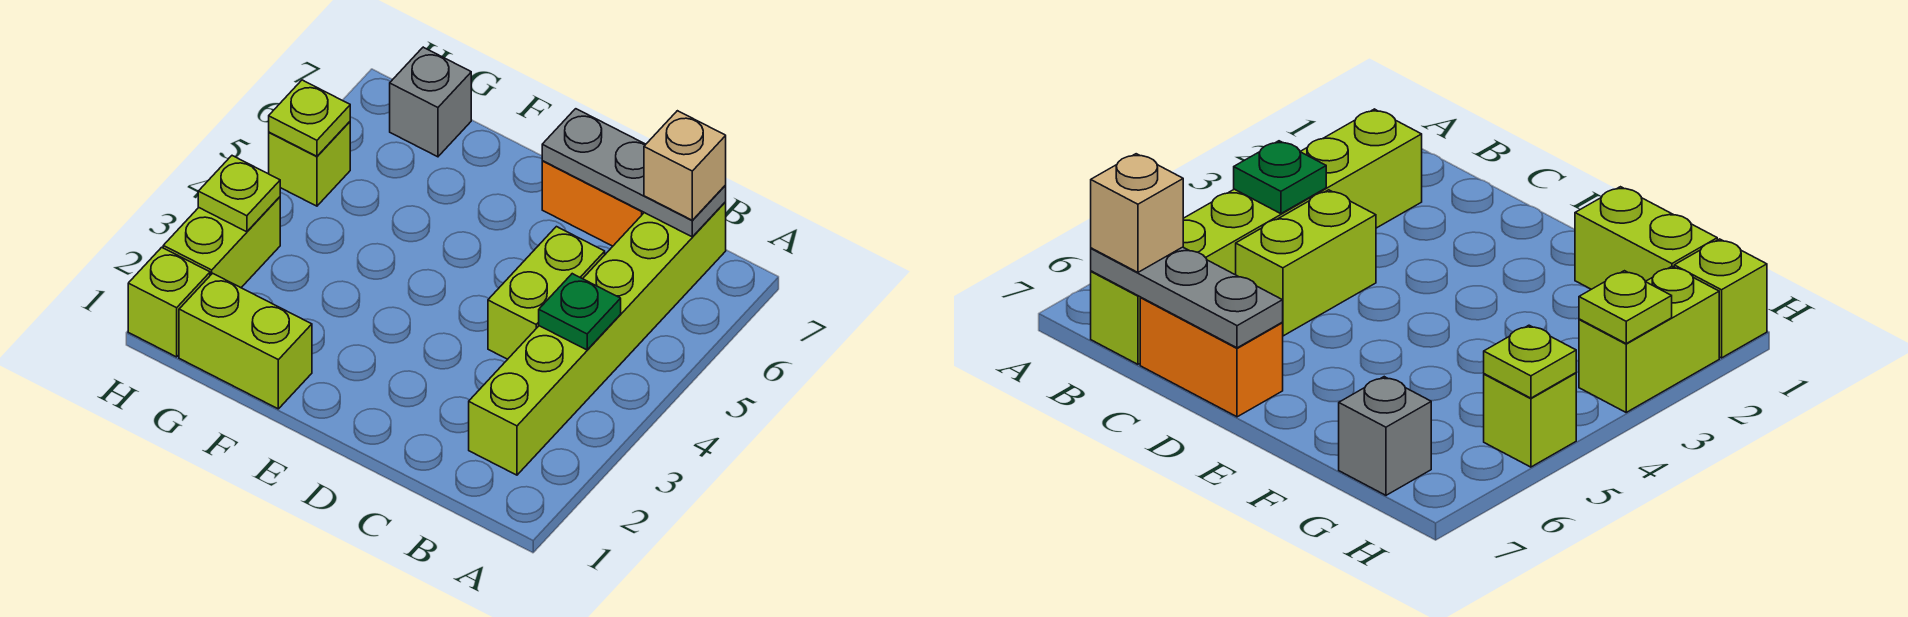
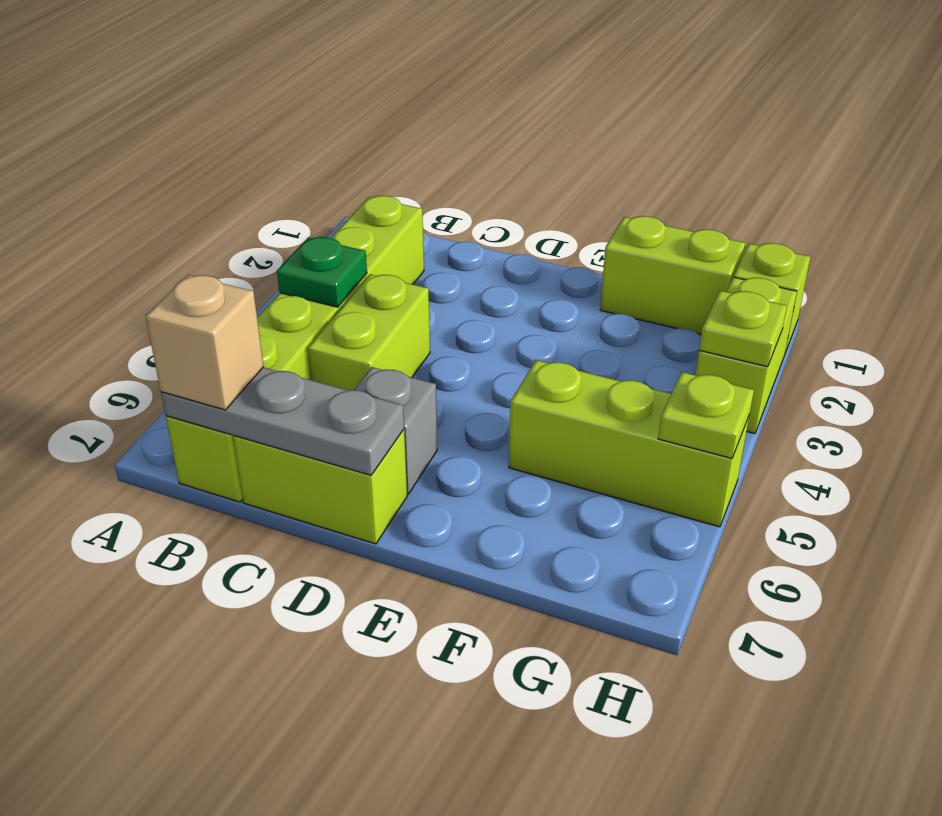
orange brick C7:D7 level 1 -> lime brick C7:D7 level 1
grey brick G7 level 1 -> grey brick D6 level 1
lime brick H5 level 1 -> lime brick F5:H5 level 1

